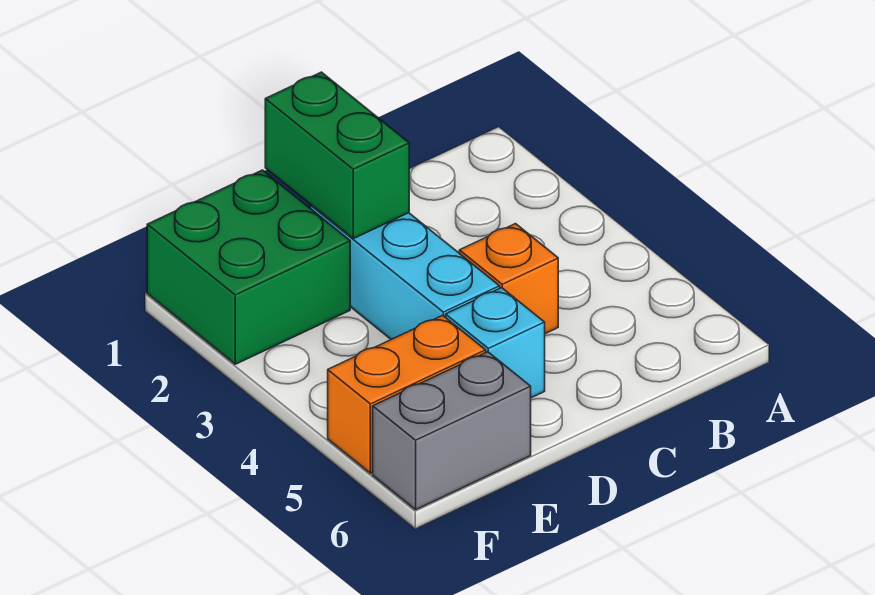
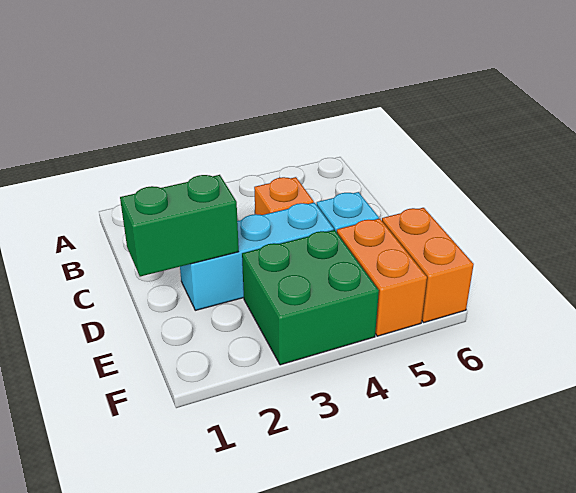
green brick E1:F2 level 1 -> green brick E3:F4 level 1
grey brick E6:F6 level 1 -> orange brick E6:F6 level 1

